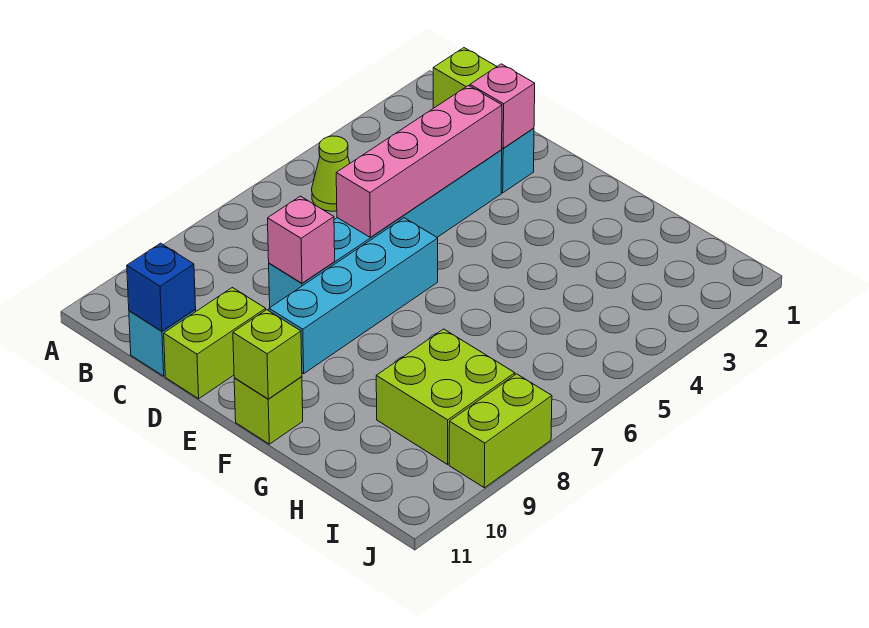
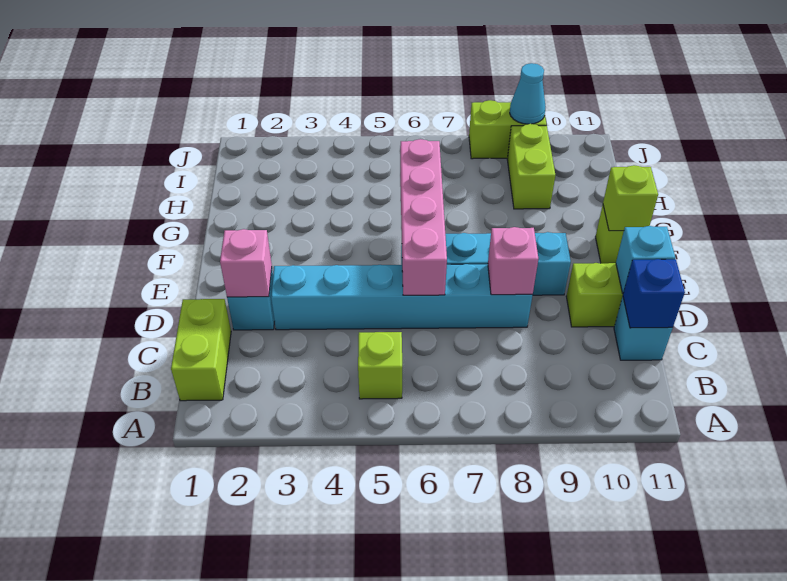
lime cone B5 level 1 -> lime brick B5 level 1
pink brick D3:D6 level 2 -> pink brick D6:G6 level 2
none -> cyan brick D11 level 2
lime brick H8:I9 level 1 -> lime brick H9:I9 level 1
none -> cyan cone J9 level 2

